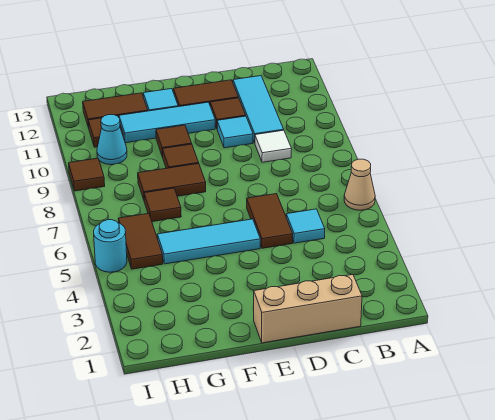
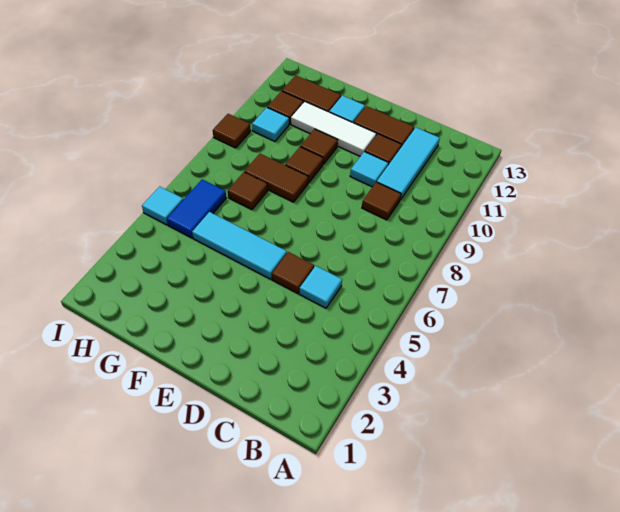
tan cone A6 level 1 -> none
tan brick C1:E1 level 1 -> none
white tile C9 level 1 -> brown tile C9 level 1
brown tile D5:D6 level 1 -> brown tile D5 level 1
cyan tile E11:G11 level 1 -> white tile E11:G11 level 1
brown tile H5:H6 level 1 -> blue tile H5:H6 level 1
cyan cone H10 level 1 -> cyan tile H10 level 1
cyan round brick I5 level 1 -> cyan tile I5 level 1

